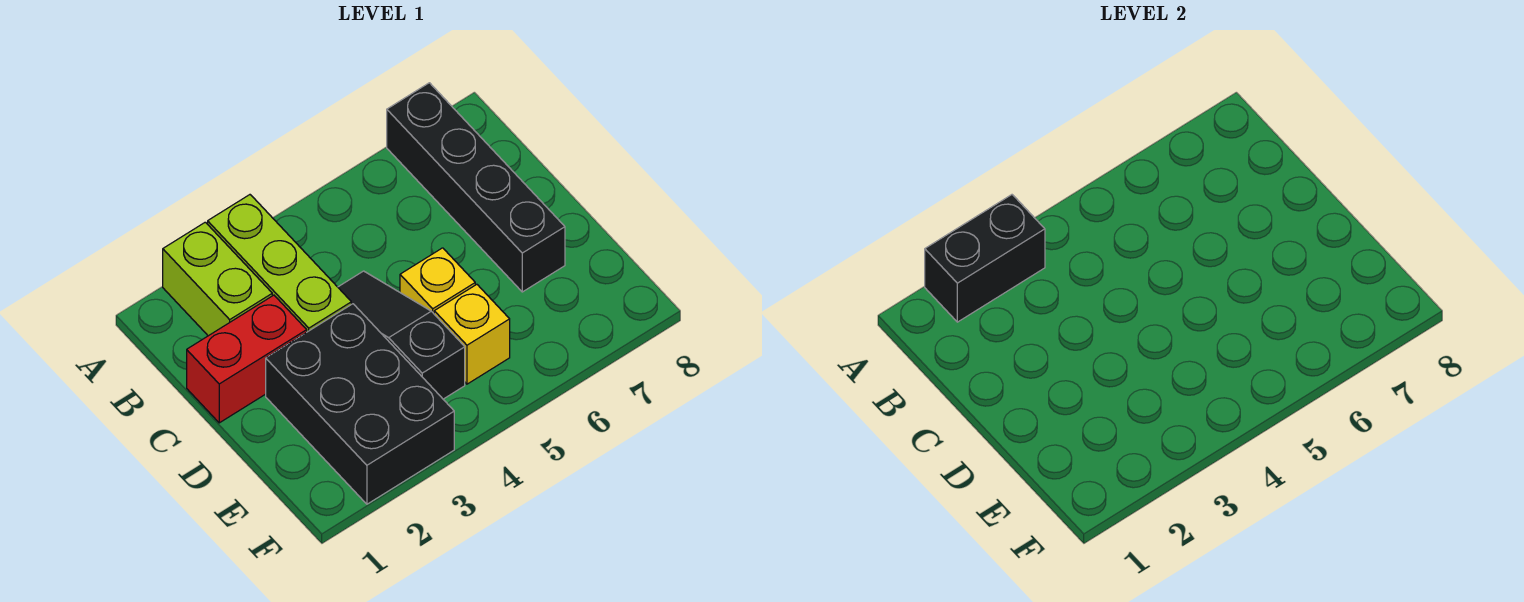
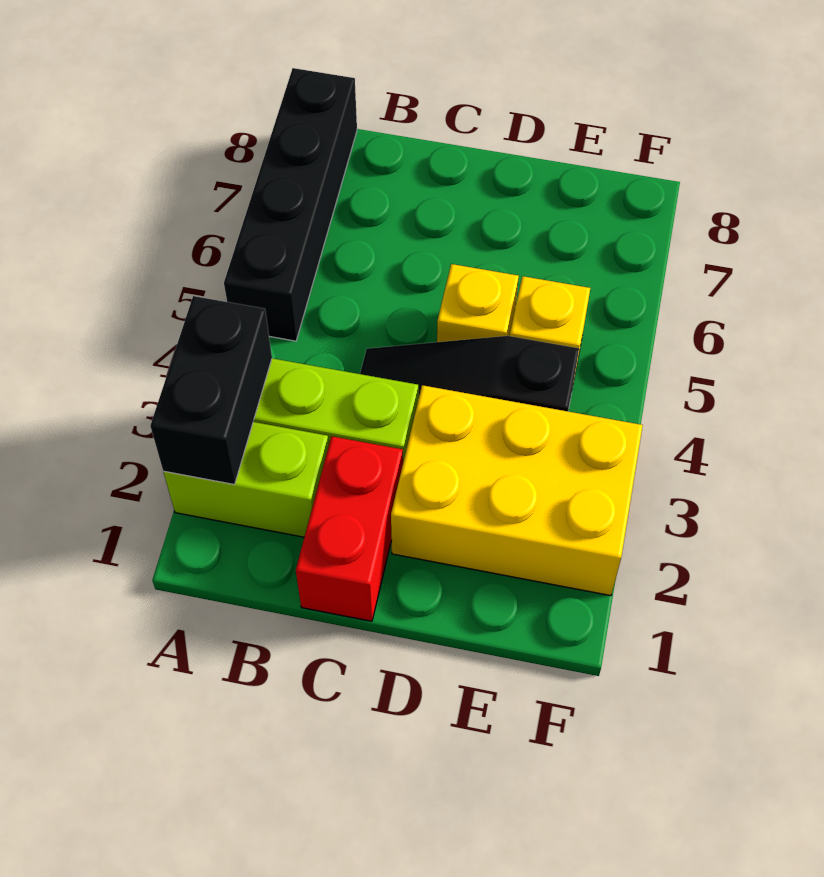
black brick A7:D7 level 1 -> black brick A5:A8 level 1
black brick D2:F3 level 1 -> yellow brick D2:F3 level 1

